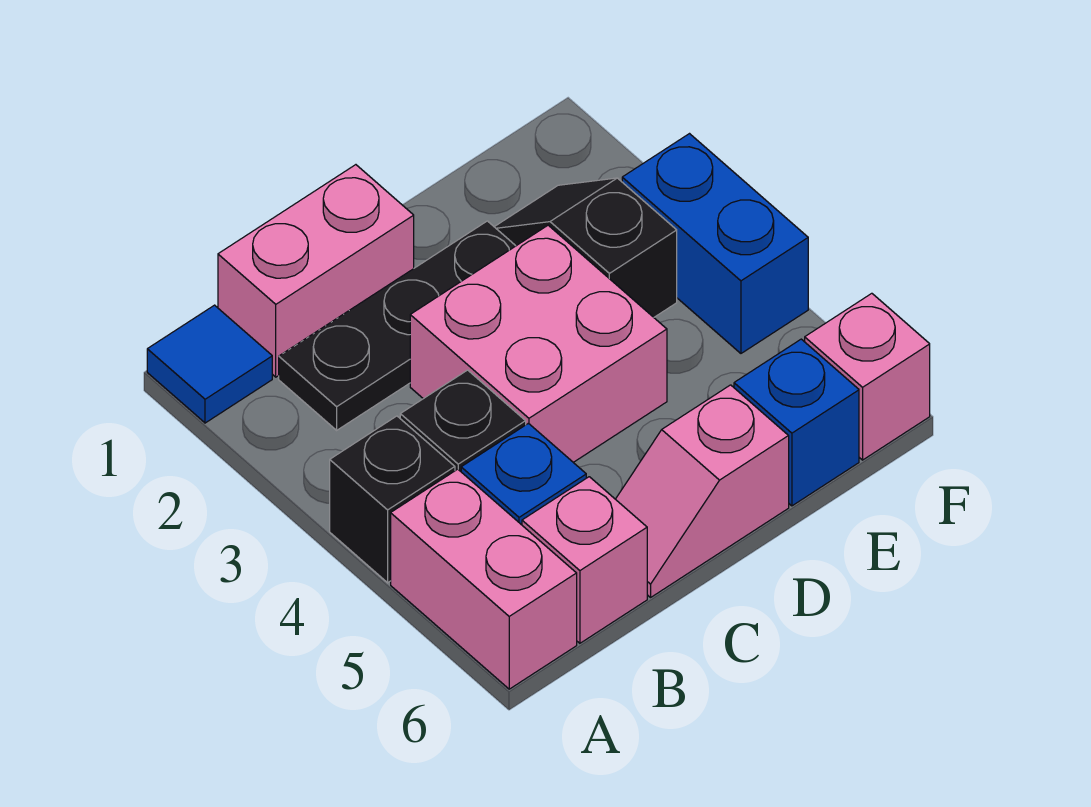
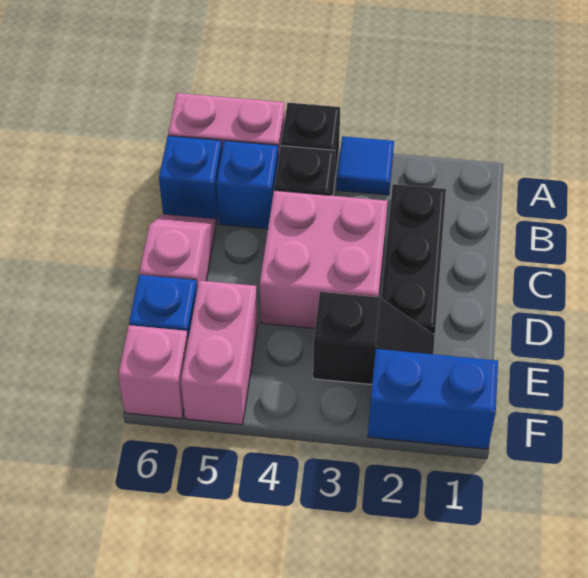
blue tile A1 level 1 -> blue tile A3 level 1
pink brick B1:C1 level 1 -> pink brick E5:F5 level 1
pink brick B6 level 1 -> blue brick B6 level 1
blue brick F3:F4 level 1 -> blue brick F1:F2 level 1

